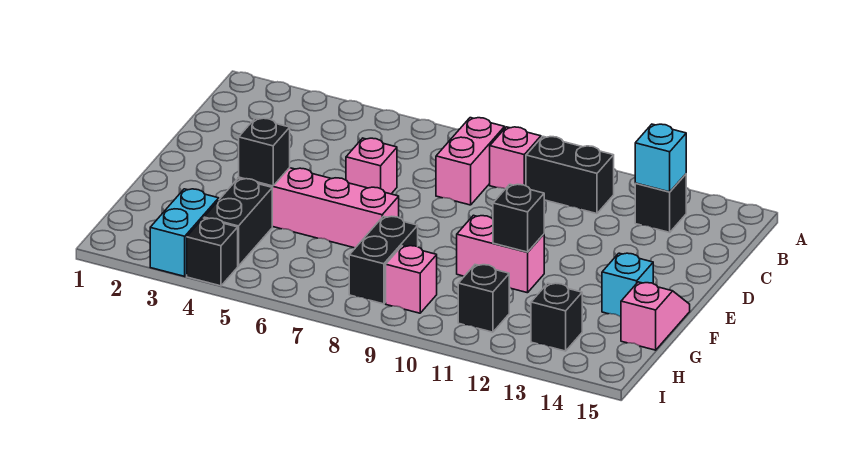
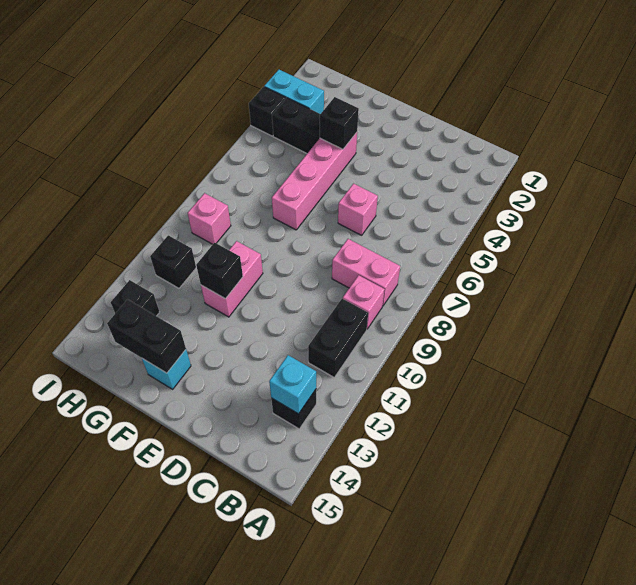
pink slope F15:G15 level 1 top G -> none
black brick G8:H8 level 1 -> black brick F14:G14 level 2

